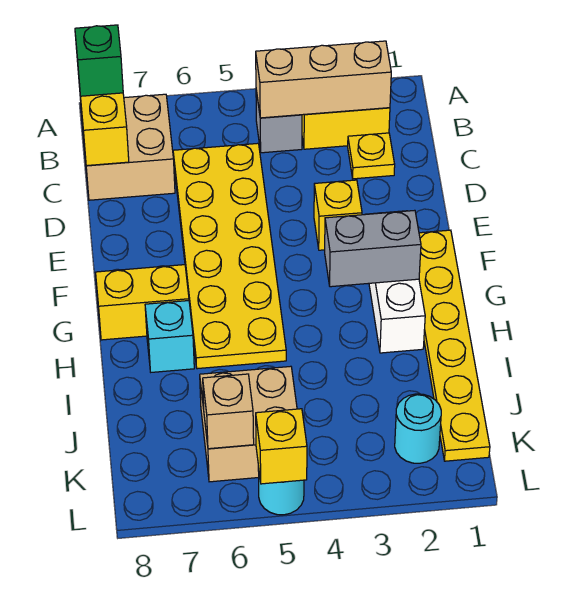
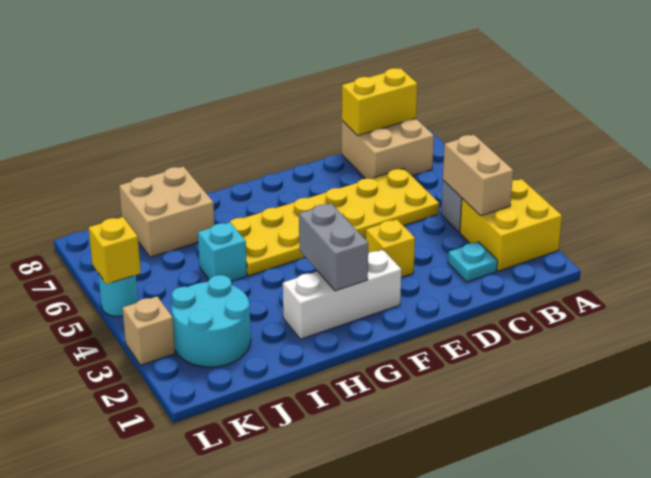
tan brick B2:B4 level 2 -> tan brick B3:B4 level 2
green brick B8 level 3 -> none
yellow plate C2 level 1 -> cyan plate C2 level 1
yellow plate F1:K1 level 1 -> none
yellow brick G7:G8 level 1 -> none
cyan brick H7 level 1 -> cyan brick I5 level 1
tan brick J5:K6 level 1 -> tan brick I7:J8 level 1
cyan round brick K2 level 1 -> cyan round brick J2:K3 level 1
tan brick K6 level 2 -> tan brick L3 level 1

